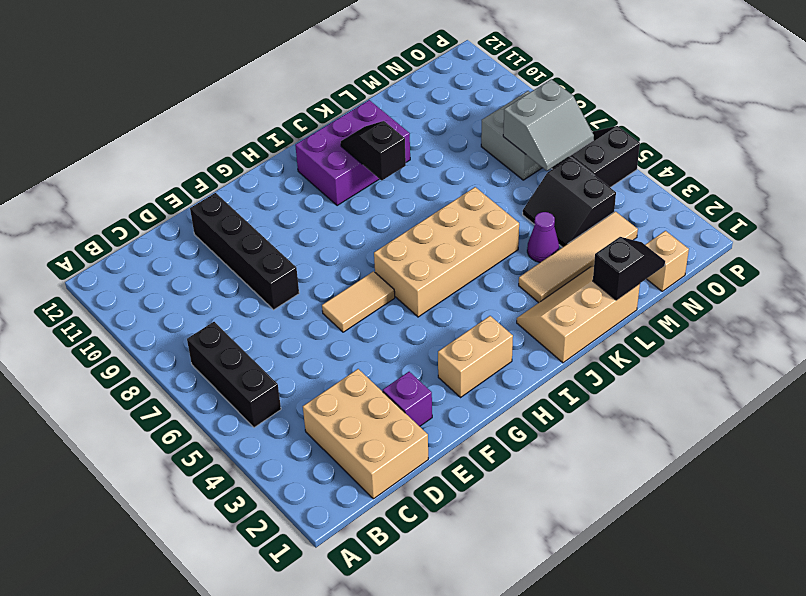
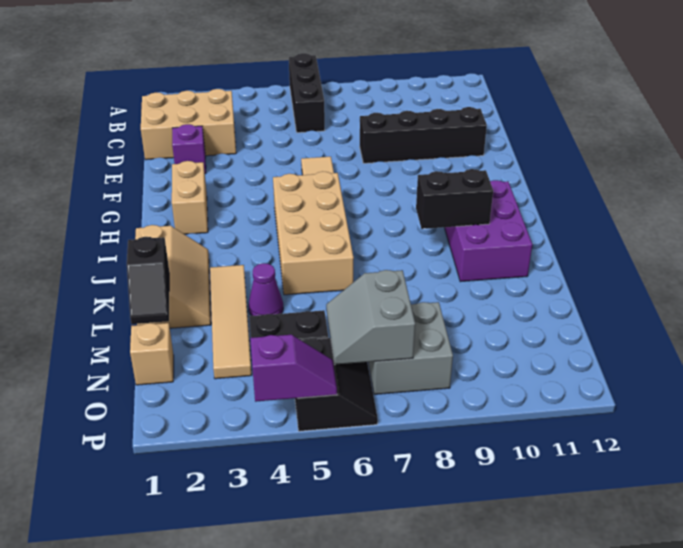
black brick B5:B7 level 1 -> black brick A6:C6 level 1
black slope J9:J10 level 2 top 9 -> black brick J9:J10 level 2
none -> purple slope P4:P5 level 2 top 4

